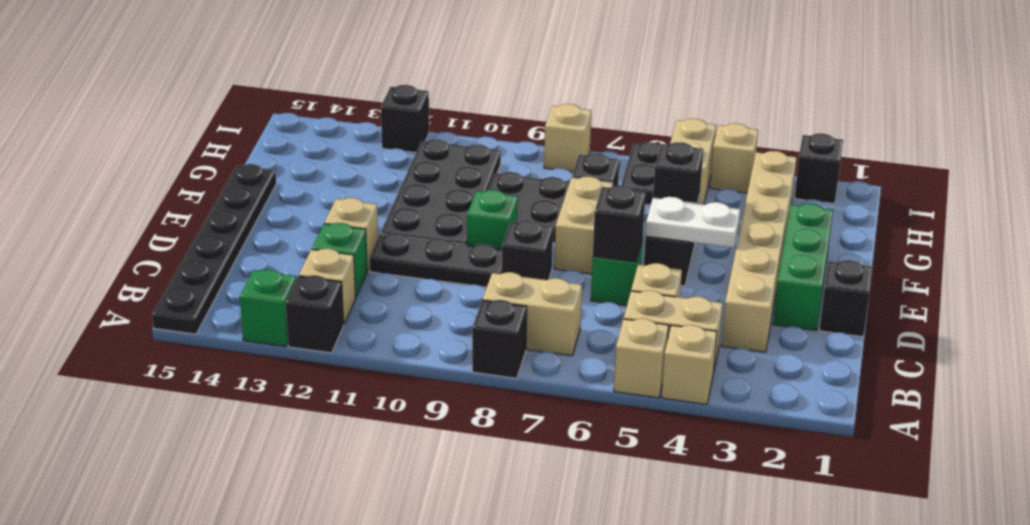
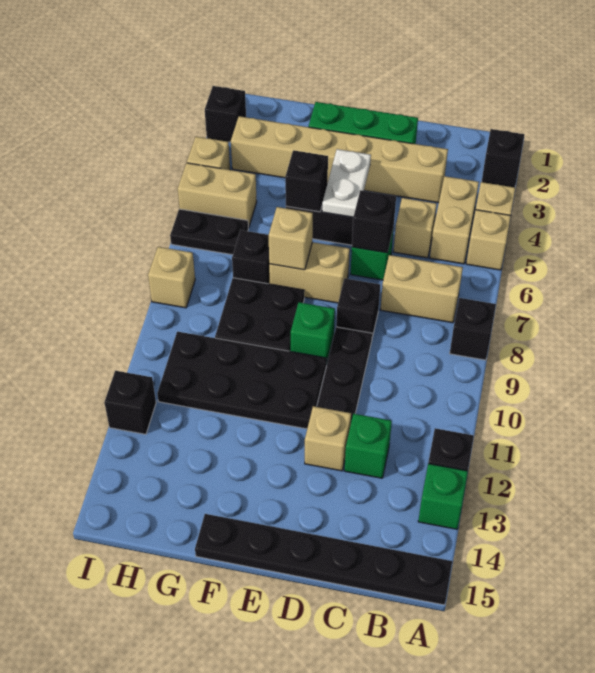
tan brick B7:B8 level 1 -> tan brick B7:C7 level 1
tan brick B12 level 1 -> tan brick F7 level 2
black brick D1 level 1 -> black brick A2 level 1

